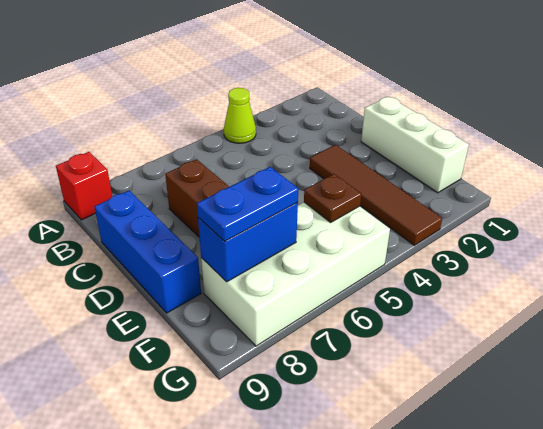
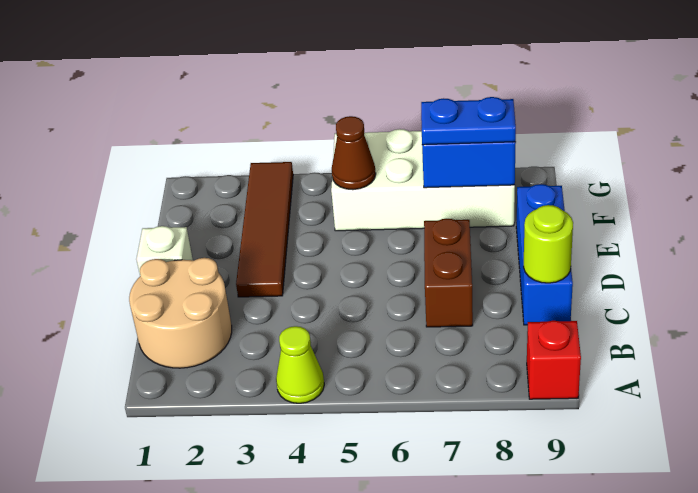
none -> tan round brick B1:C2 level 1
none -> lime round brick C9 level 2
white brick D1:F1 level 1 -> white brick D1 level 1
brown plate F5 level 2 -> brown cone F5 level 2

